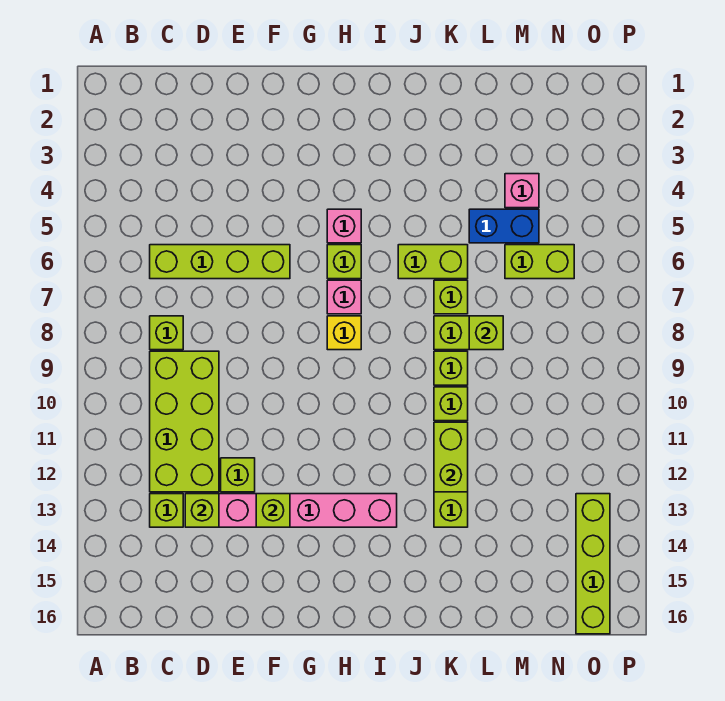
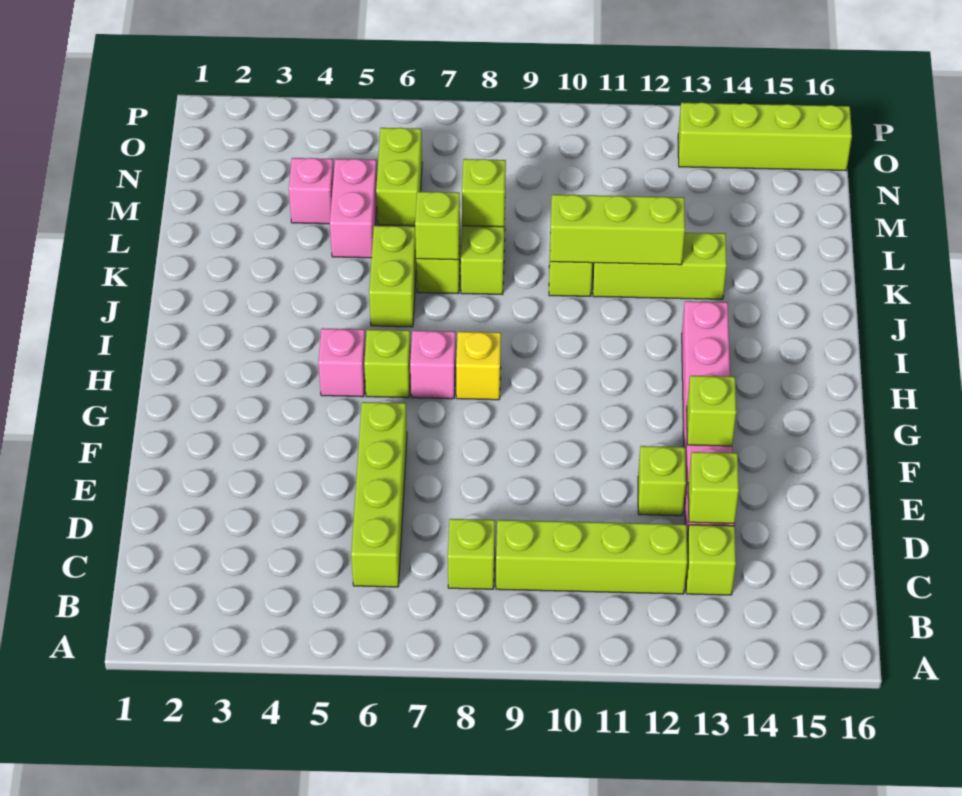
lime brick C9:D12 level 1 -> lime brick C9:C12 level 1
lime brick K9 level 1 -> lime brick K7 level 2
lime brick K11:K12 level 2 -> lime brick K10:K12 level 2
blue brick L5:M5 level 1 -> pink brick L5:M5 level 1

